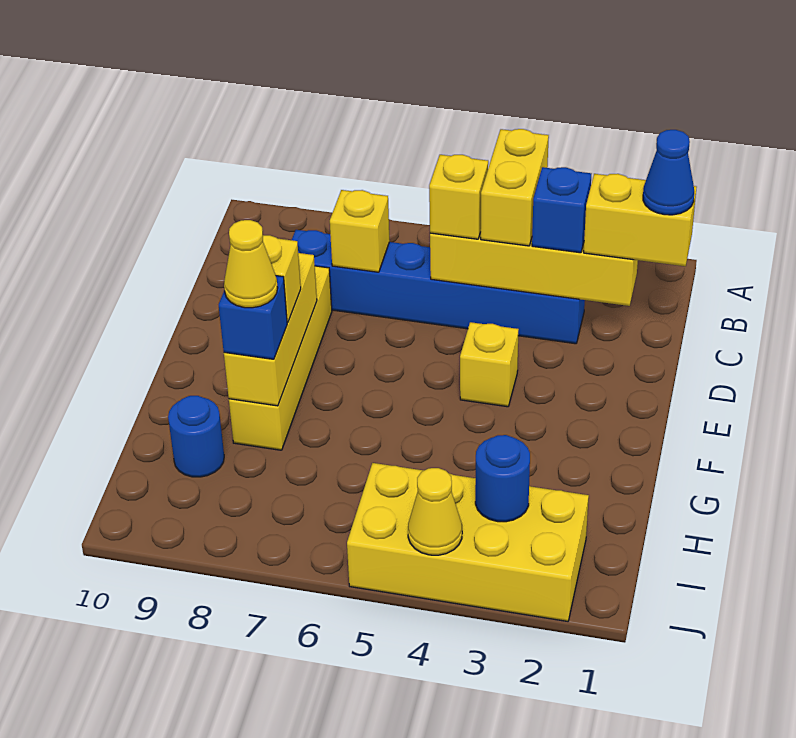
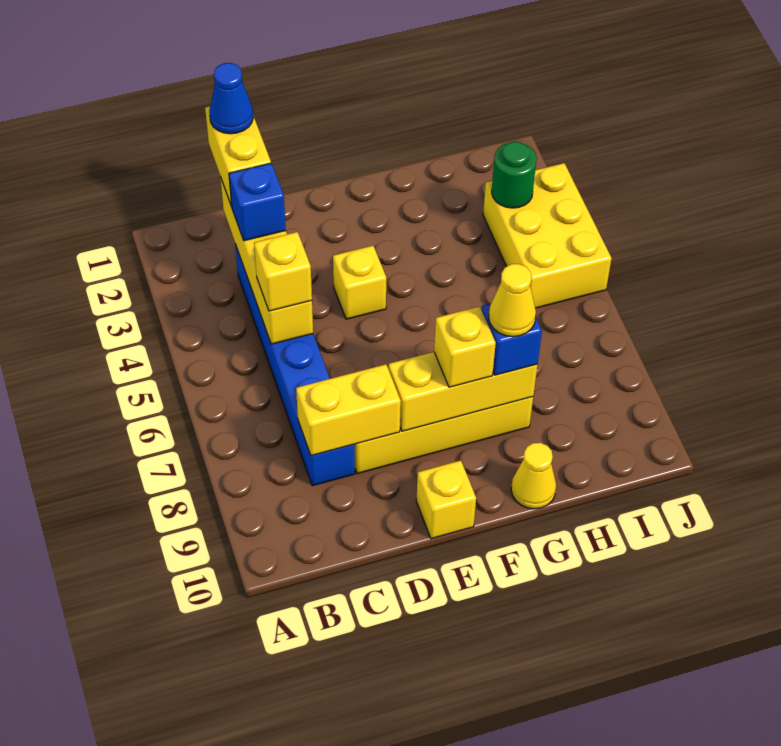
yellow brick B4:C4 level 3 -> yellow brick C8:D8 level 2
yellow brick C7 level 2 -> yellow brick E10 level 1
blue round brick H9 level 1 -> none
yellow brick I2:J5 level 1 -> yellow brick I3:J5 level 1
blue round brick I3 level 2 -> green round brick I3 level 2
yellow cone J4 level 2 -> yellow cone G10 level 1

